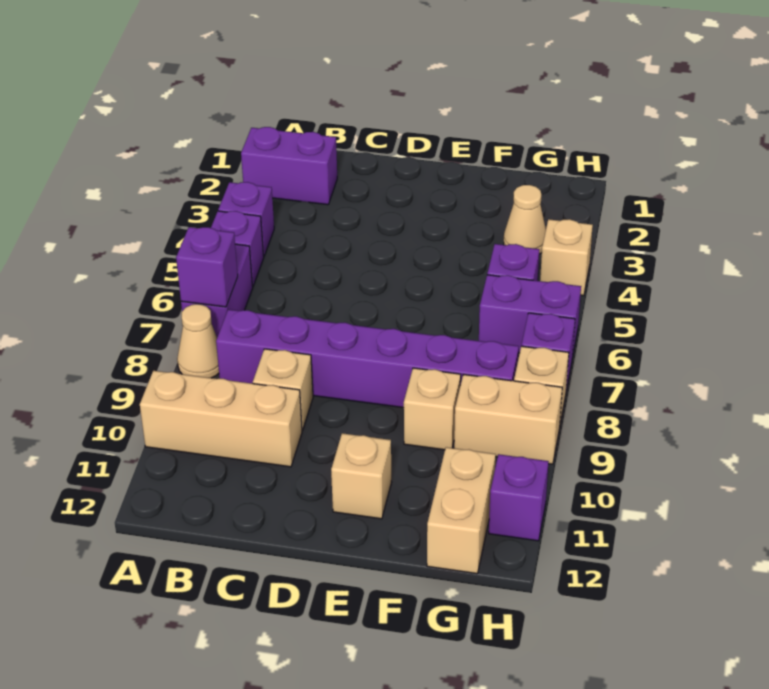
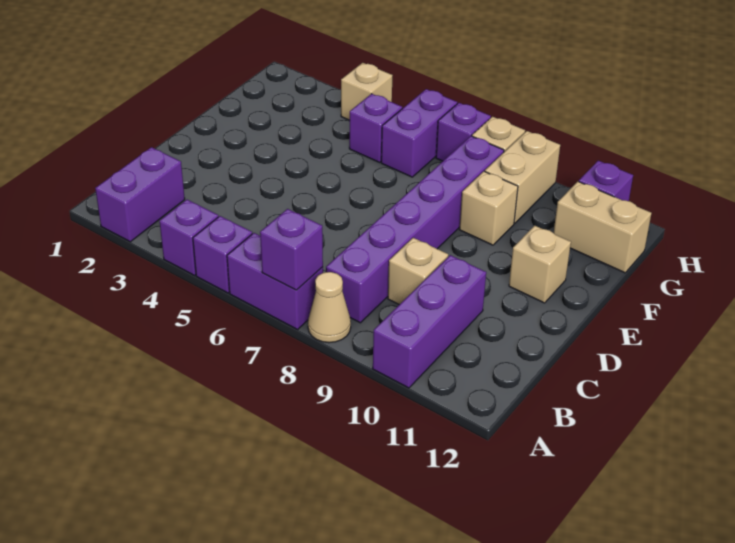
tan brick A10:C10 level 1 -> purple brick A10:C10 level 1
tan cone G3 level 1 -> none

